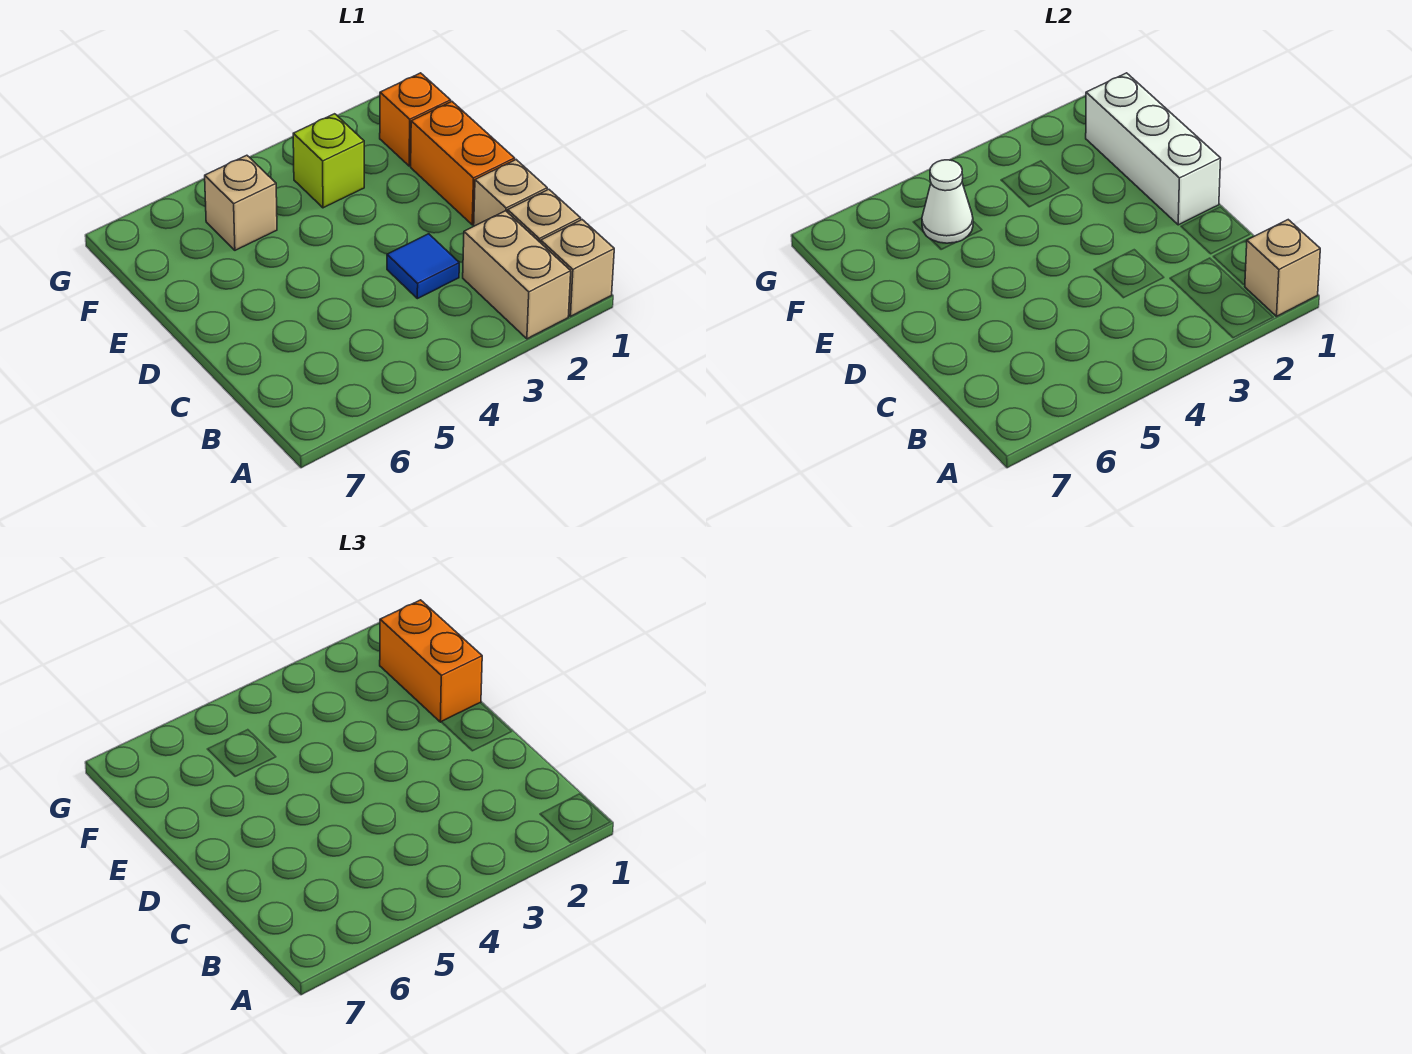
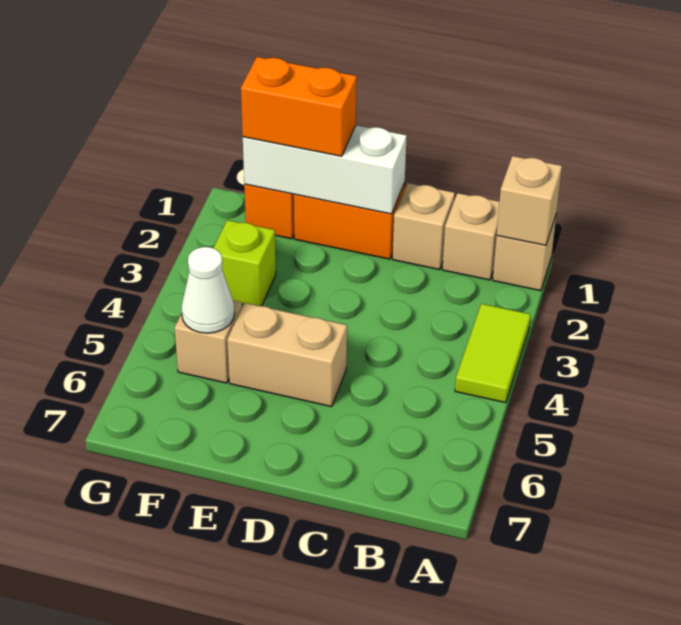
tan brick A2:B2 level 1 -> tan brick D5:E5 level 1
none -> lime tile A3:A4 level 1
blue tile C3 level 1 -> none

